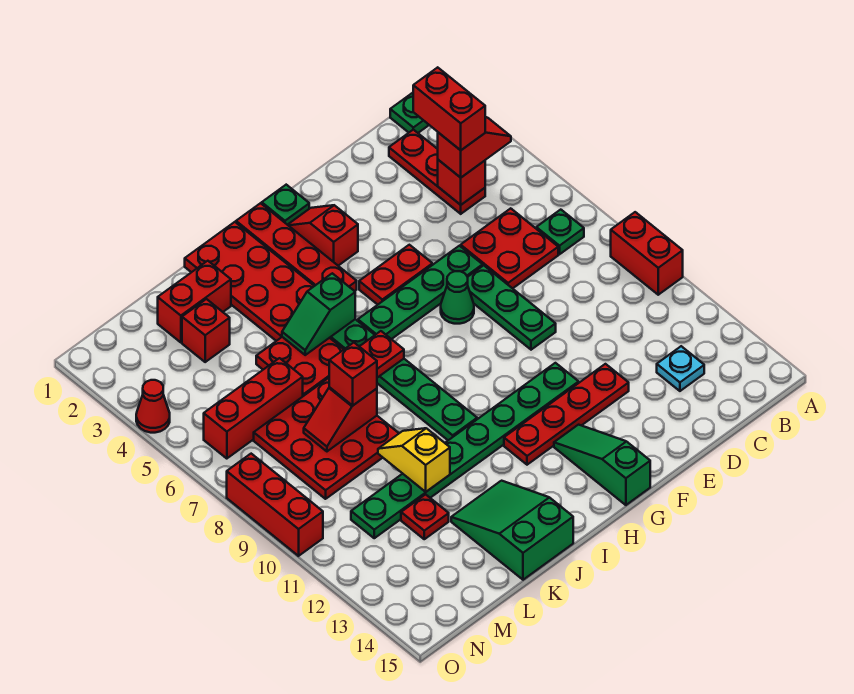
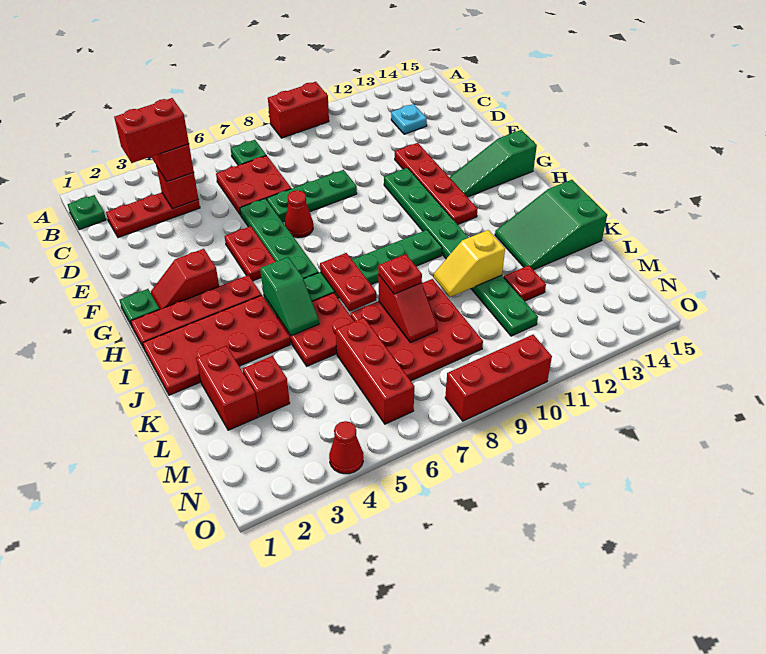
green cone F7 level 1 -> red cone F7 level 1
red brick K8 level 3 -> red plate K8 level 3

